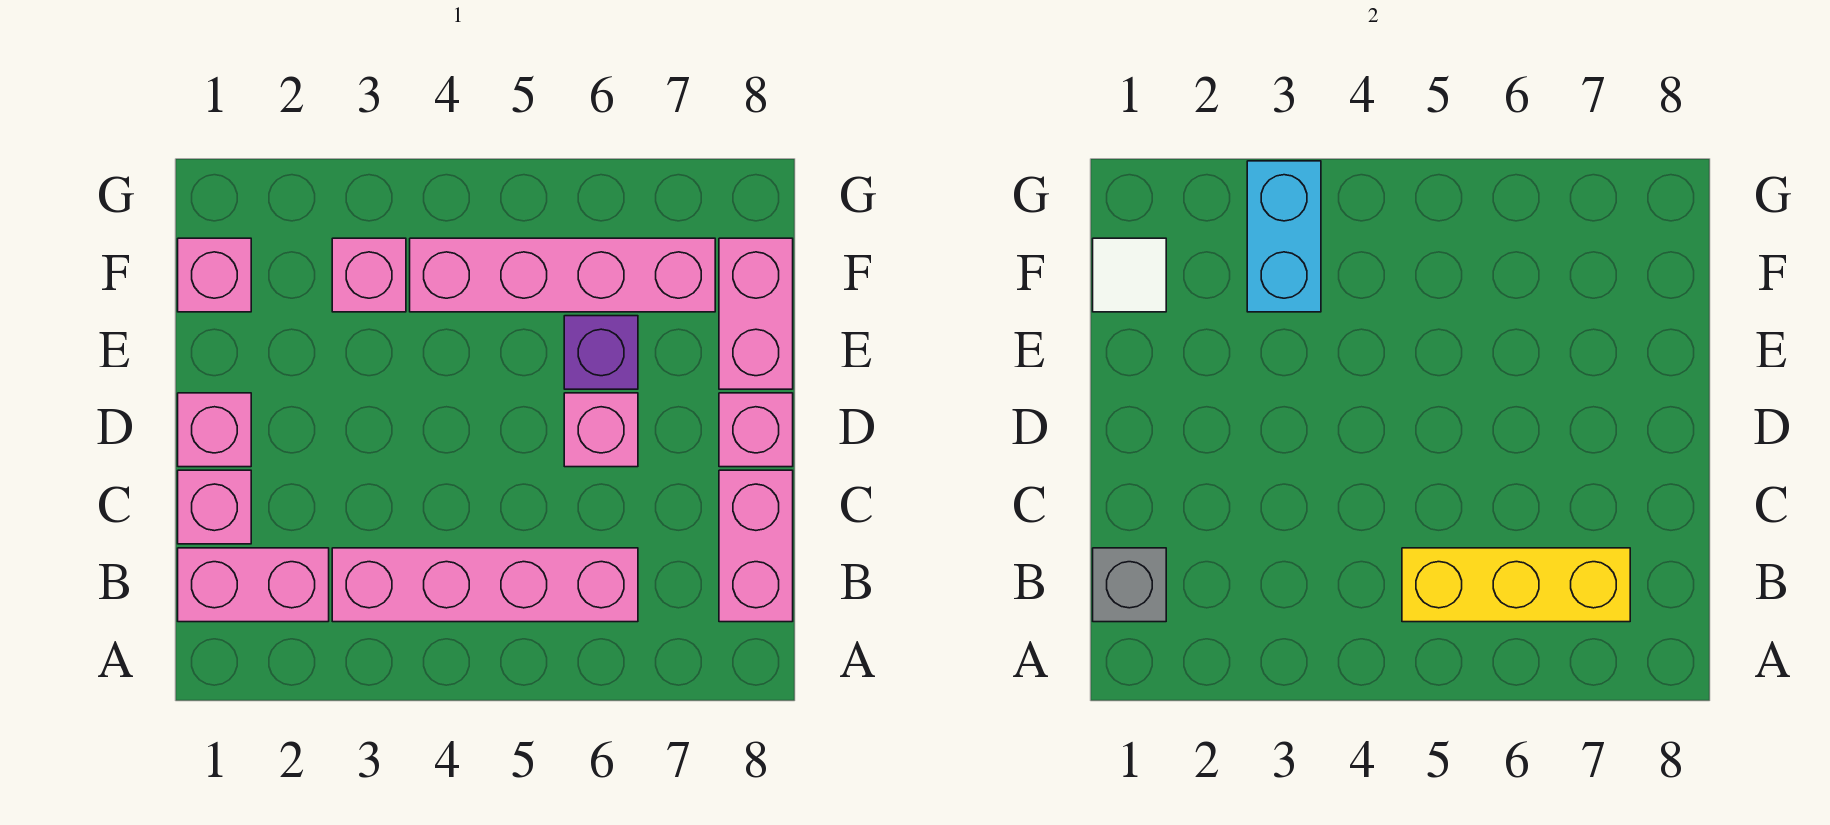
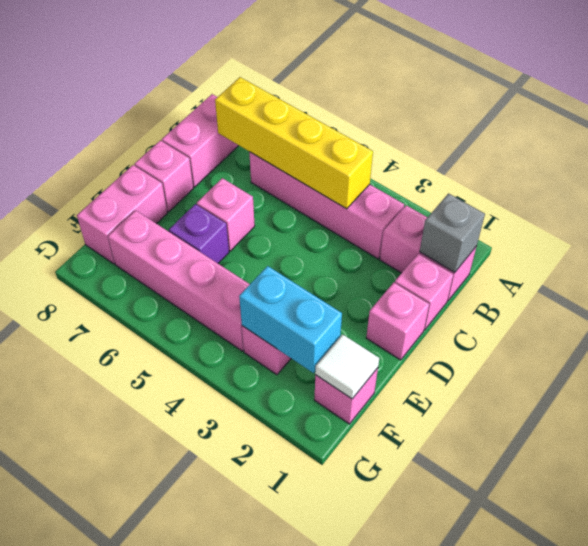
yellow brick B5:B7 level 2 -> yellow brick B4:B7 level 2
cyan brick F3:G3 level 2 -> cyan brick F2:F3 level 2

